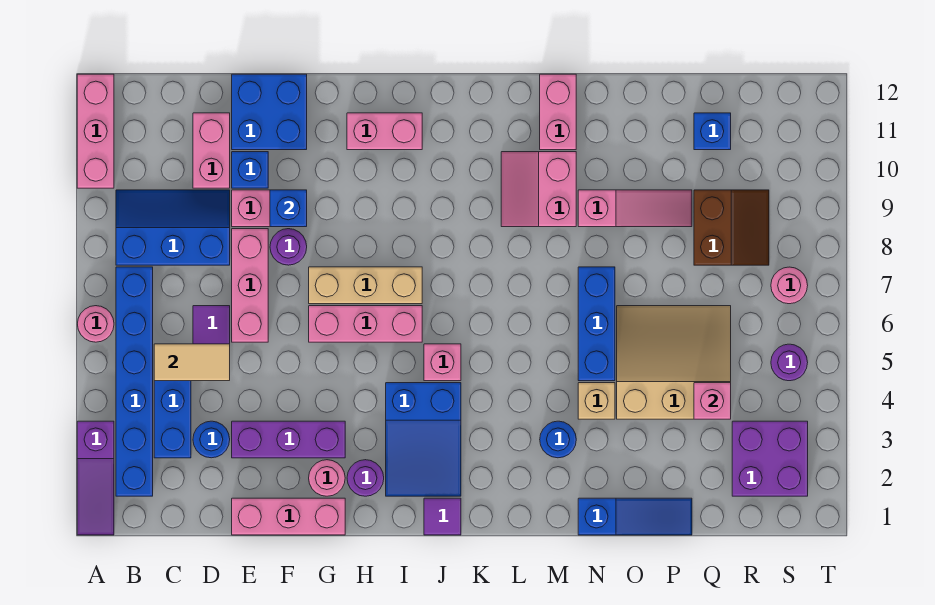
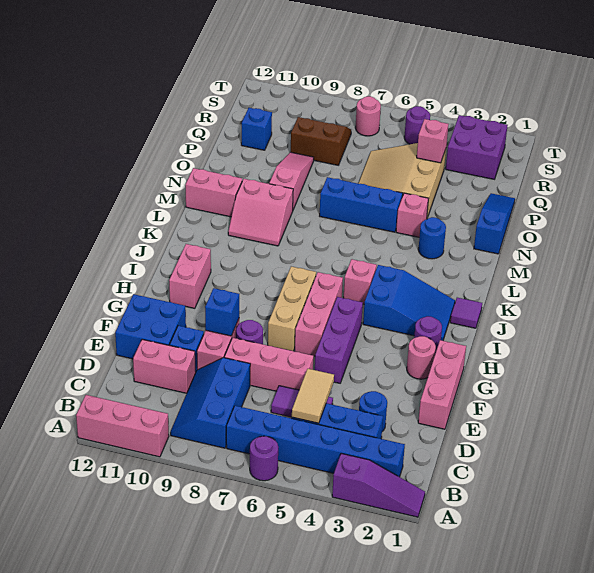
pink round brick A6 level 1 -> purple round brick A6 level 1
purple brick E3:G3 level 1 -> purple brick F5:H5 level 1
tan brick N4 level 1 -> pink brick N4 level 1

